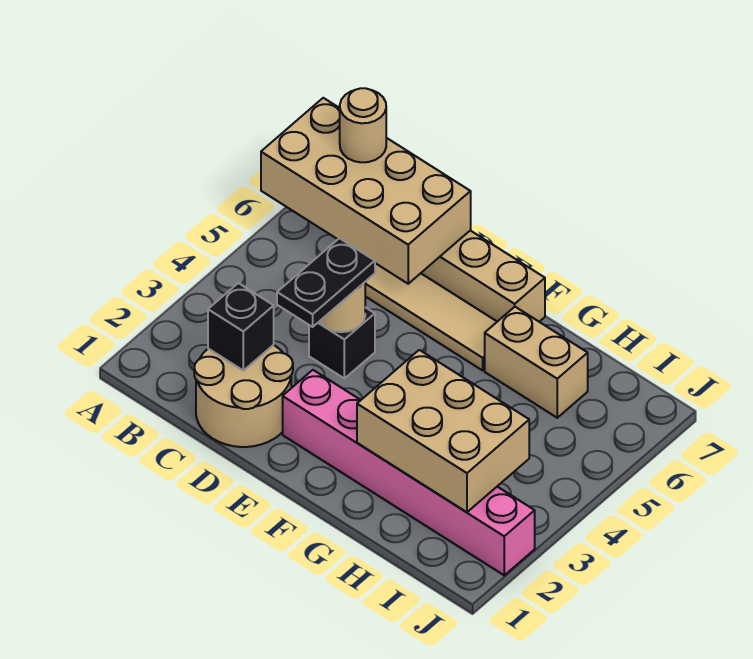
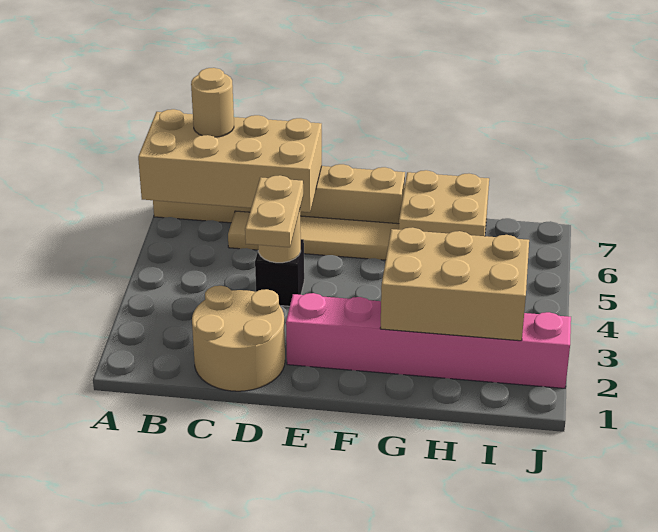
black brick C2 level 2 -> none
black plate D3:D4 level 3 -> tan plate D3:D4 level 3
tan brick G6:H6 level 1 -> tan brick G6:H7 level 1

